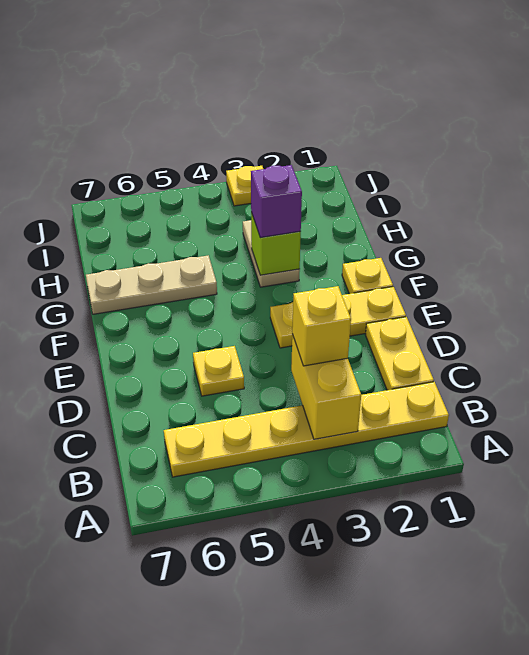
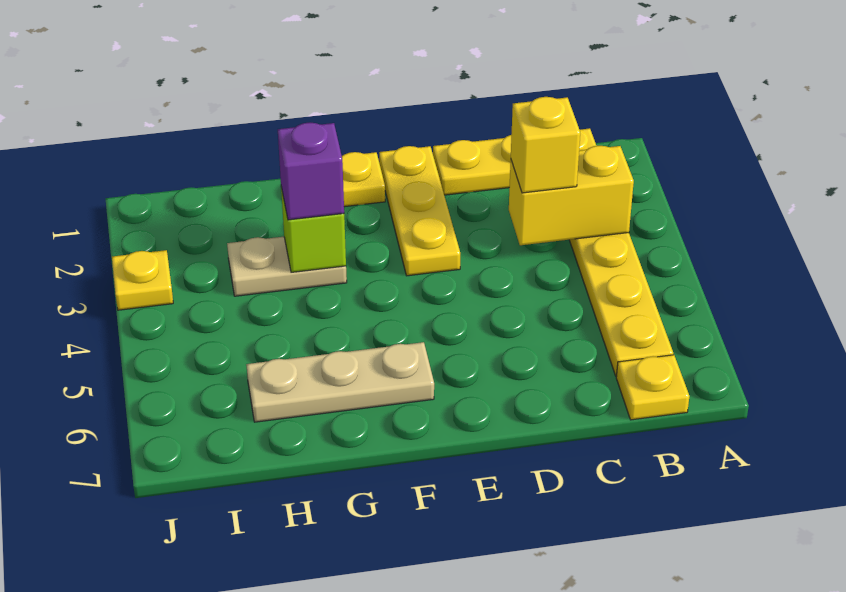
yellow plate D5 level 1 -> yellow plate B7 level 1
tan plate G5:G7 level 1 -> tan plate F6:H6 level 1

